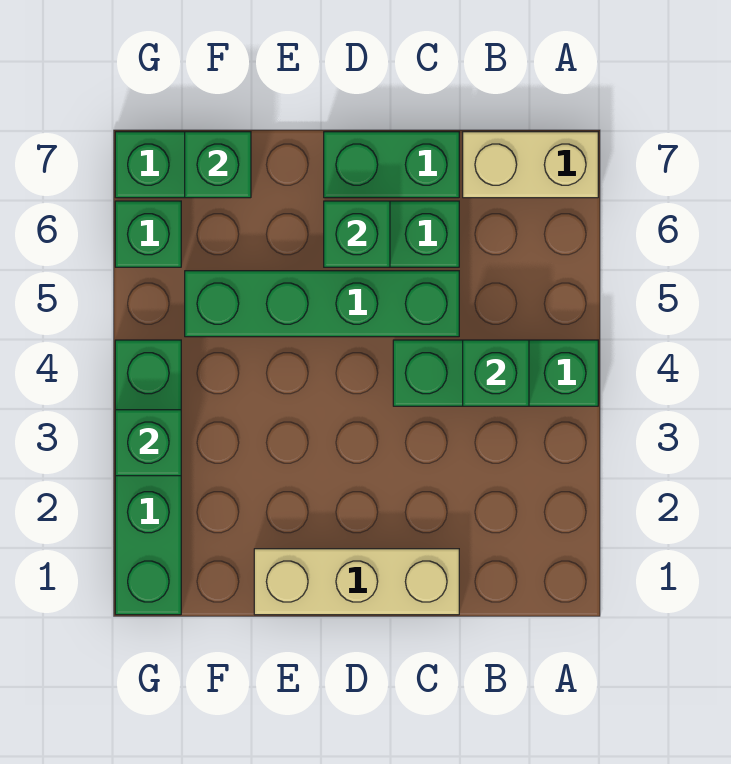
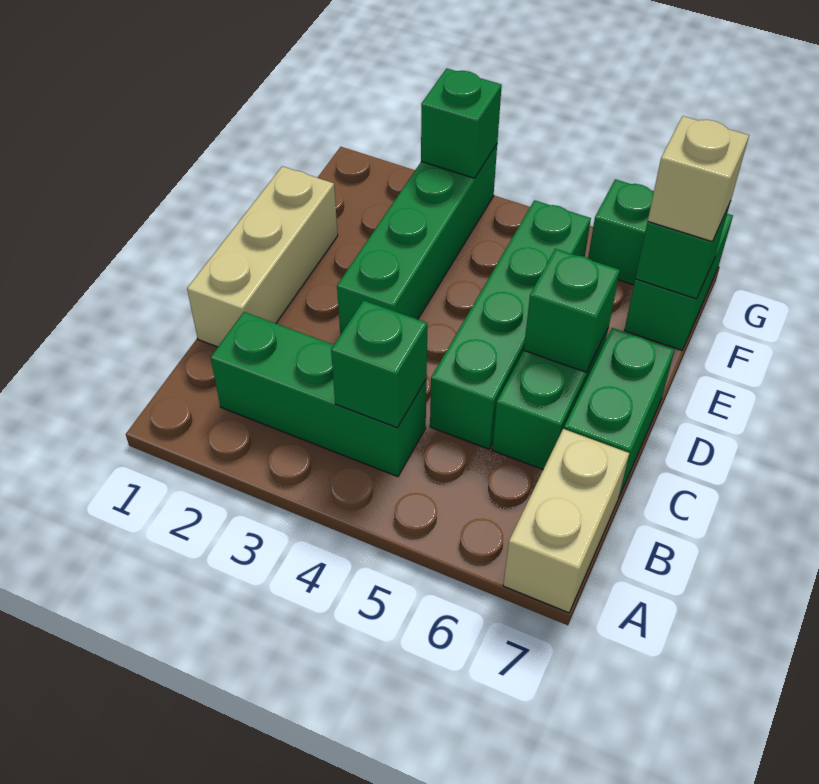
green brick A4:C4 level 1 -> green brick B2:B4 level 1
none -> tan brick F7 level 3
green brick G1:G4 level 1 -> green brick D3:G3 level 1

